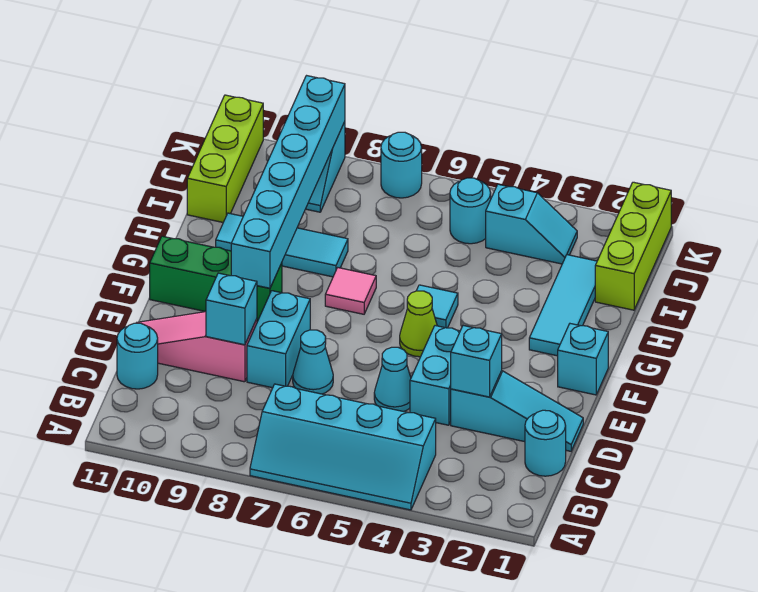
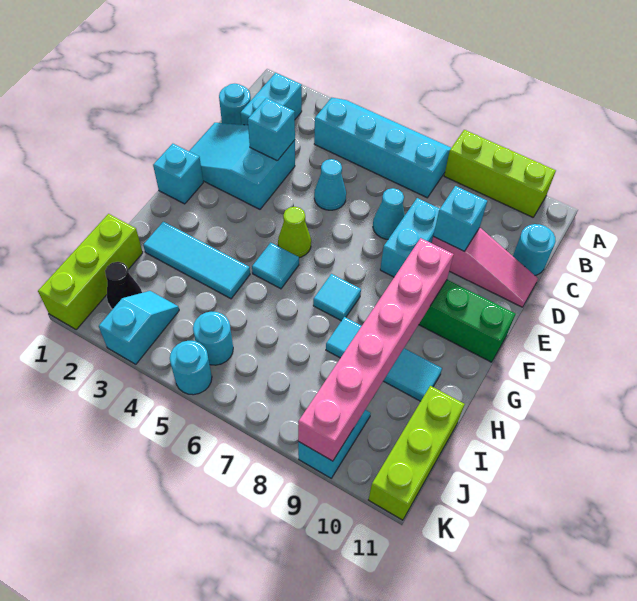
none -> lime brick A8:A10 level 1
cyan slope D1:D3 level 1 top 3 -> cyan slope D1:E3 level 1 top 3
cyan brick D4:E4 level 1 -> cyan brick B2:C2 level 1
cyan brick F9:K9 level 2 -> pink brick F9:K9 level 2
cyan tile G2:I2 level 1 -> cyan tile H2:H4 level 1
pink tile G7 level 1 -> cyan tile G7 level 1
none -> black cone J2 level 1
cyan slope J3:J4 level 1 top 4 -> cyan slope J3:K3 level 1 top K
cyan round brick K7 level 1 -> cyan round brick K5 level 1

